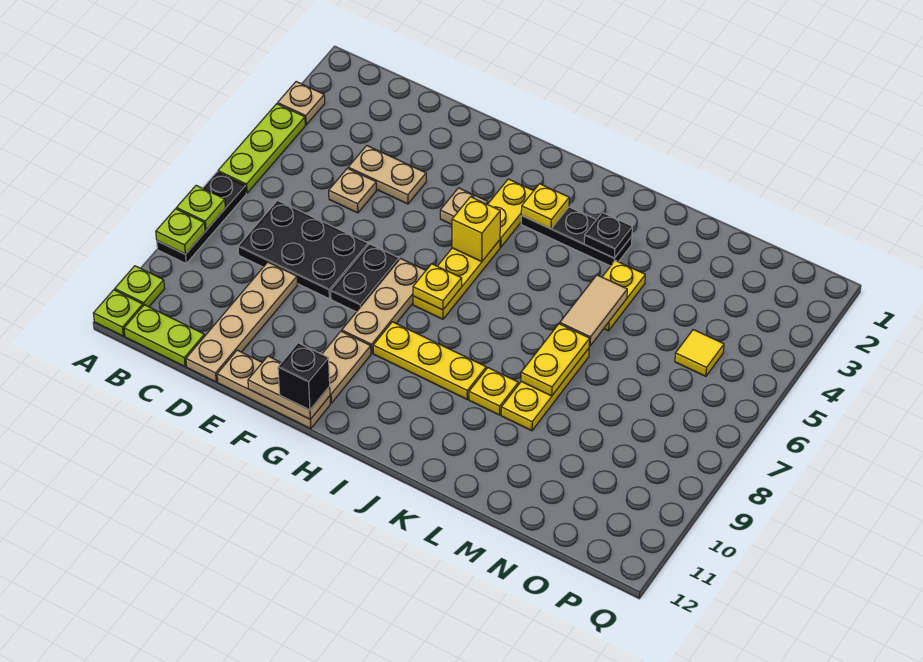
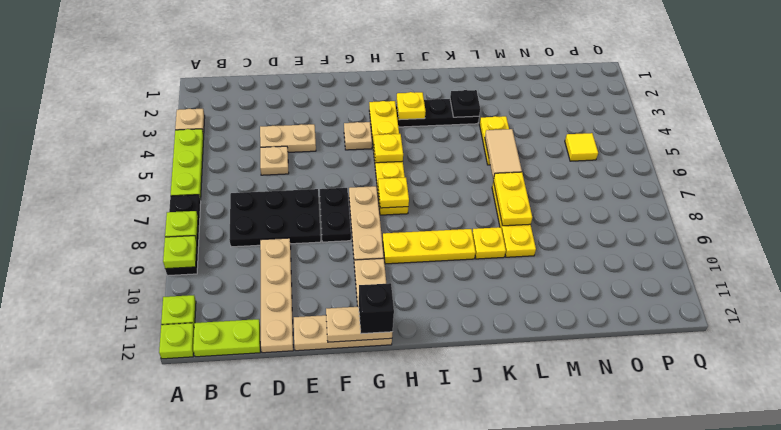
yellow brick H5 level 2 -> yellow plate H5 level 2

